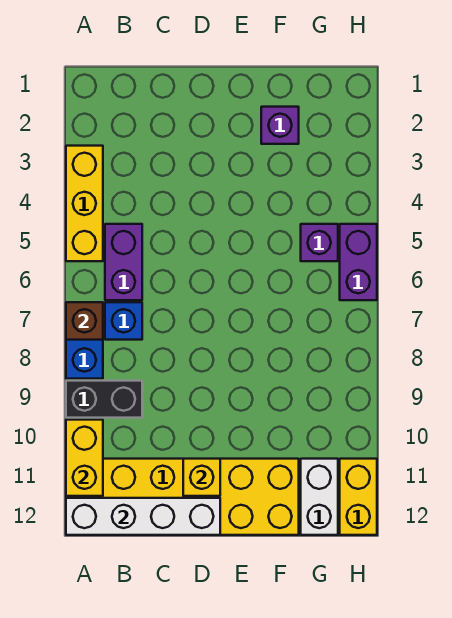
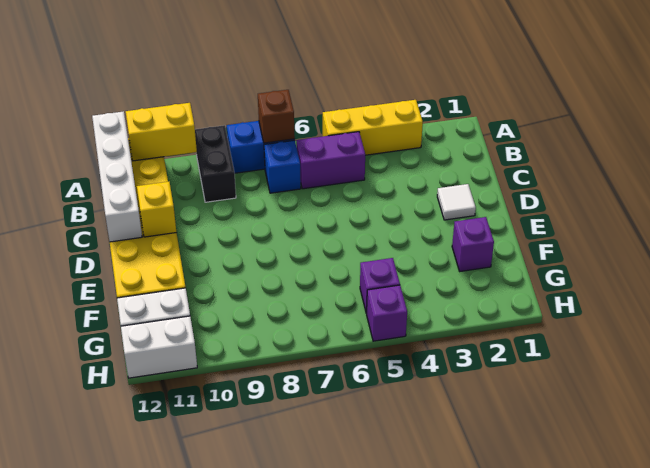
none -> white tile D2 level 1
purple brick H5:H6 level 1 -> purple brick H5 level 1
yellow brick H11:H12 level 1 -> white brick H11:H12 level 1

